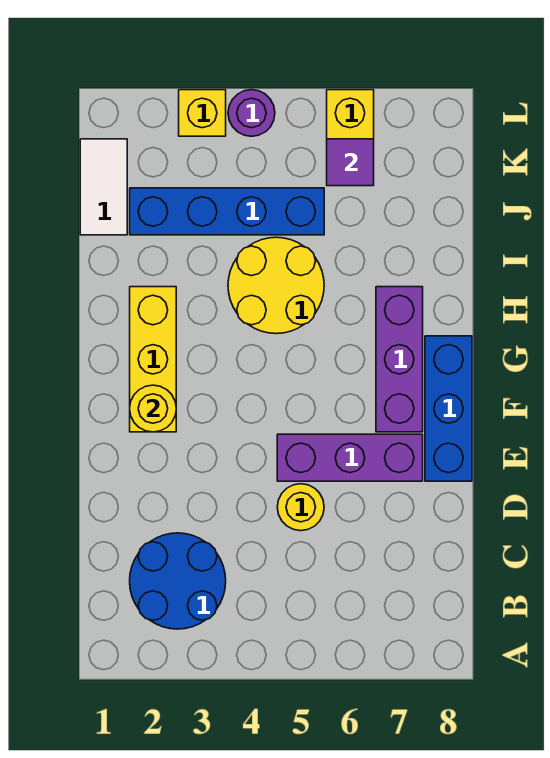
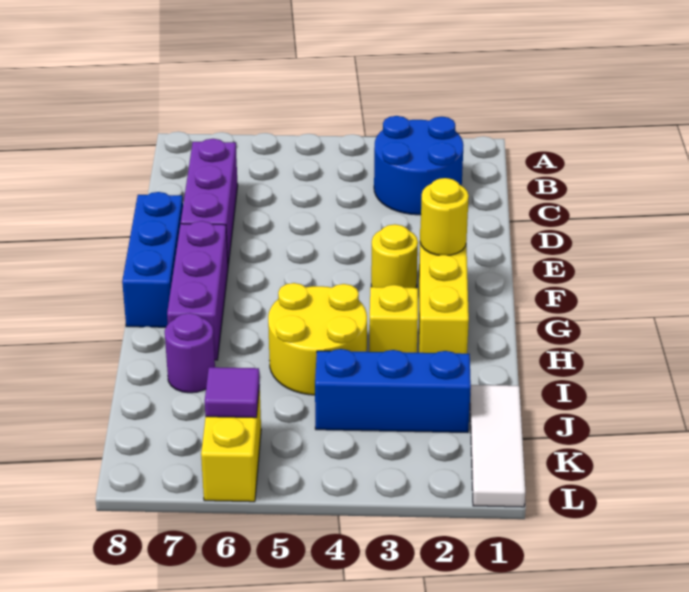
yellow round brick D5 level 1 -> yellow round brick F3 level 1
purple brick E5:E7 level 1 -> purple brick C7:E7 level 1
white tile J1:K1 level 1 -> white tile J1:L1 level 1
blue brick J2:J5 level 1 -> blue brick J2:J4 level 1
yellow brick L3 level 1 -> yellow brick H3 level 1
purple round brick L4 level 1 -> purple round brick I7 level 1

